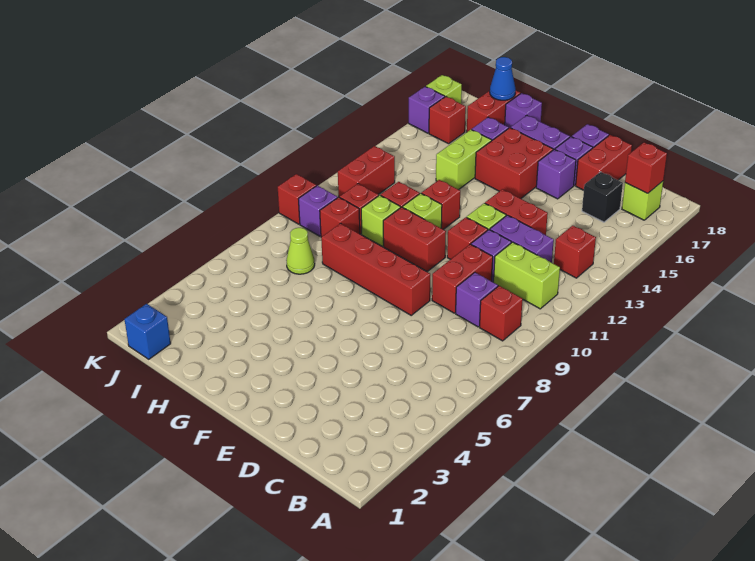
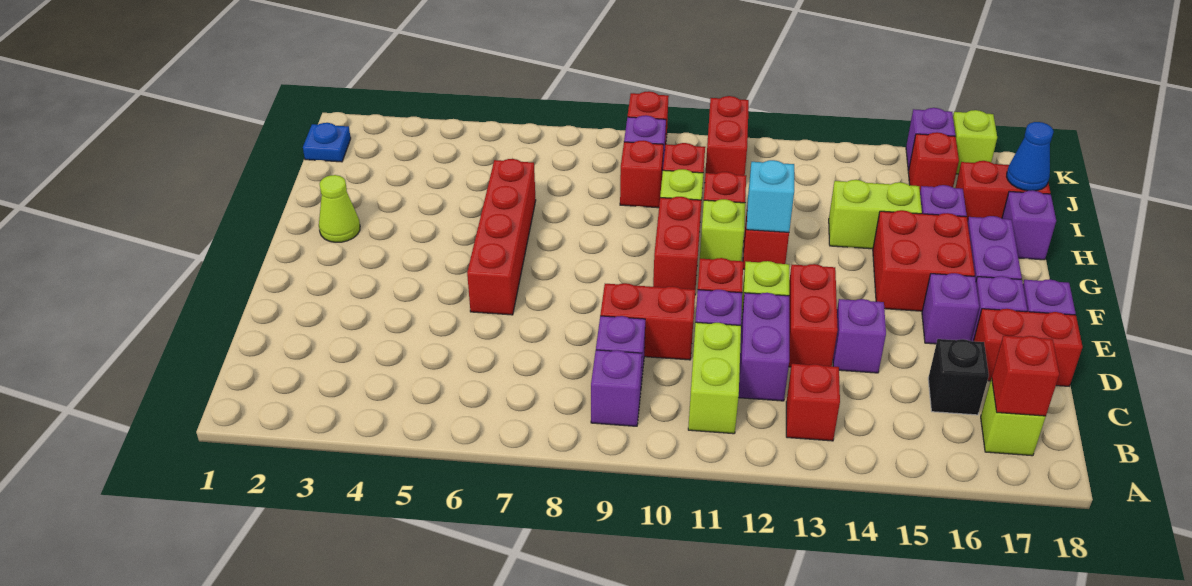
red brick B9 level 1 -> purple brick B9 level 1
none -> purple brick D14 level 1
red brick E8:H8 level 1 -> red brick E6:H6 level 1
none -> cyan brick G12 level 2
lime cone I7 level 1 -> lime cone G2 level 1
blue brick J1 level 1 -> blue plate J1 level 1
red brick J11:J12 level 1 -> red brick J11:K11 level 1

